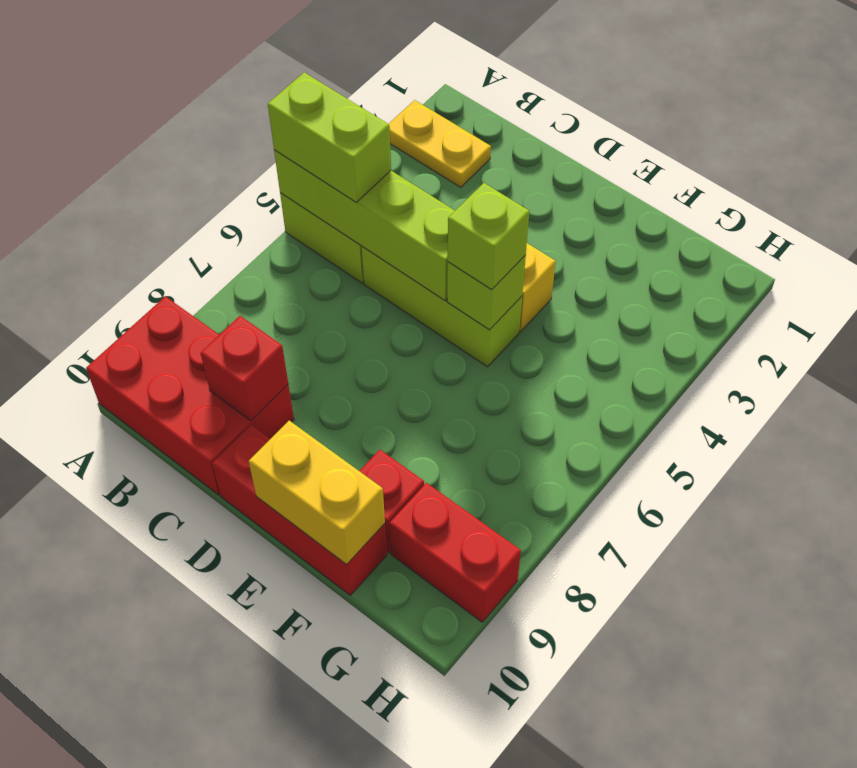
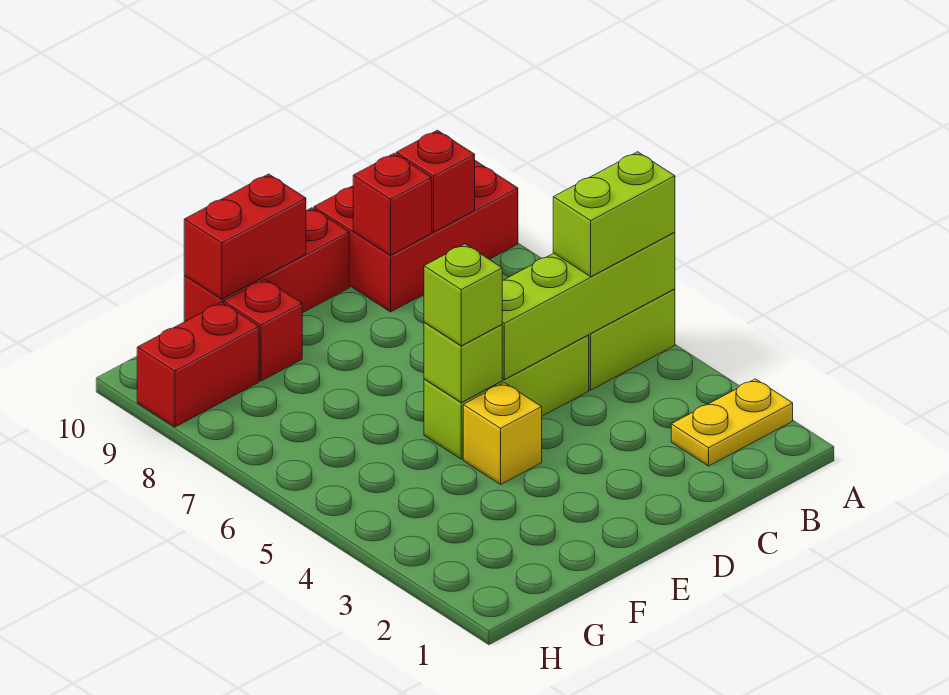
none -> red brick B9 level 2
yellow brick E10:F10 level 2 -> red brick E10:F10 level 2

